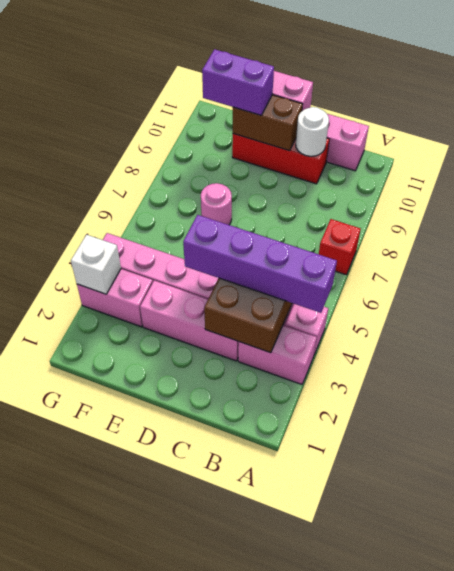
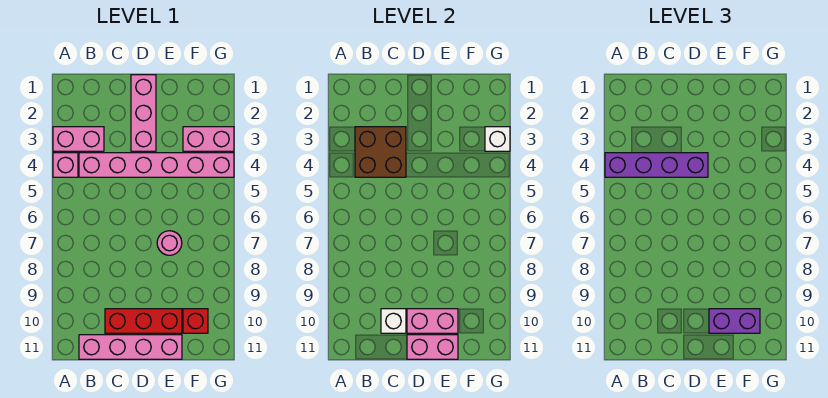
red brick A7 level 1 -> red brick F10 level 1
pink brick C3:E3 level 1 -> pink brick D1:D3 level 1
white round brick C10 level 2 -> white brick C10 level 2
brown brick D10:E10 level 2 -> pink brick D10:E10 level 2

